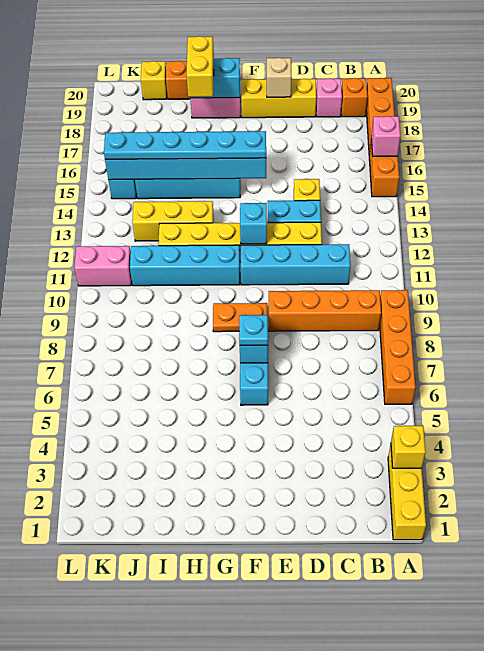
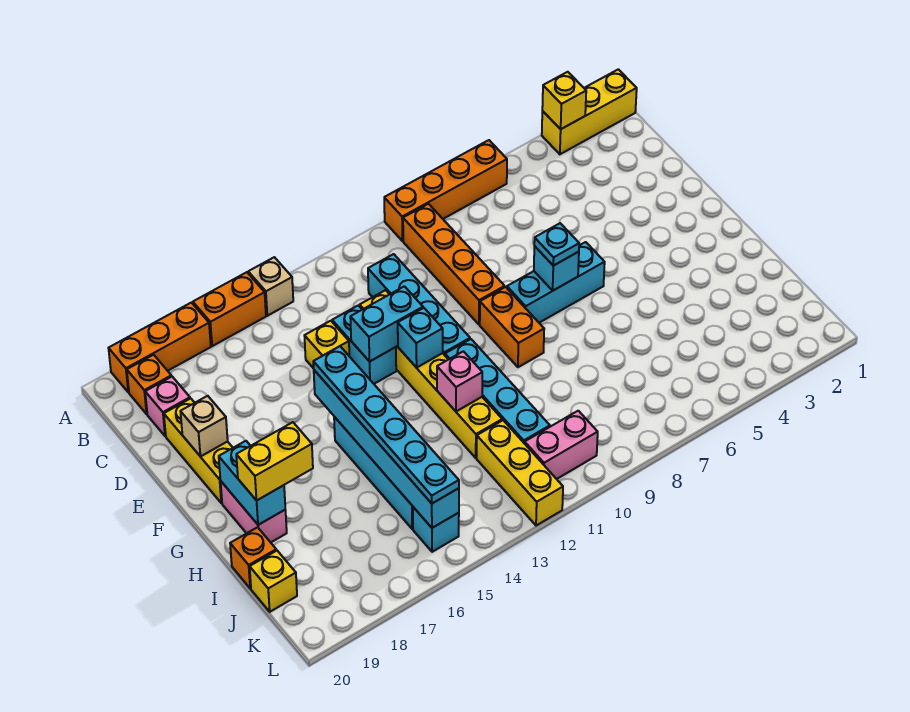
none -> tan brick A14 level 1
pink brick A16 level 2 -> pink brick H12 level 2
none -> cyan brick E12:E13 level 2
orange plate F9:G9 level 1 -> orange brick F9:G9 level 1
yellow brick H13:J13 level 1 -> yellow brick J12:L12 level 1
pink brick K11:L11 level 1 -> pink brick K10:K11 level 1

